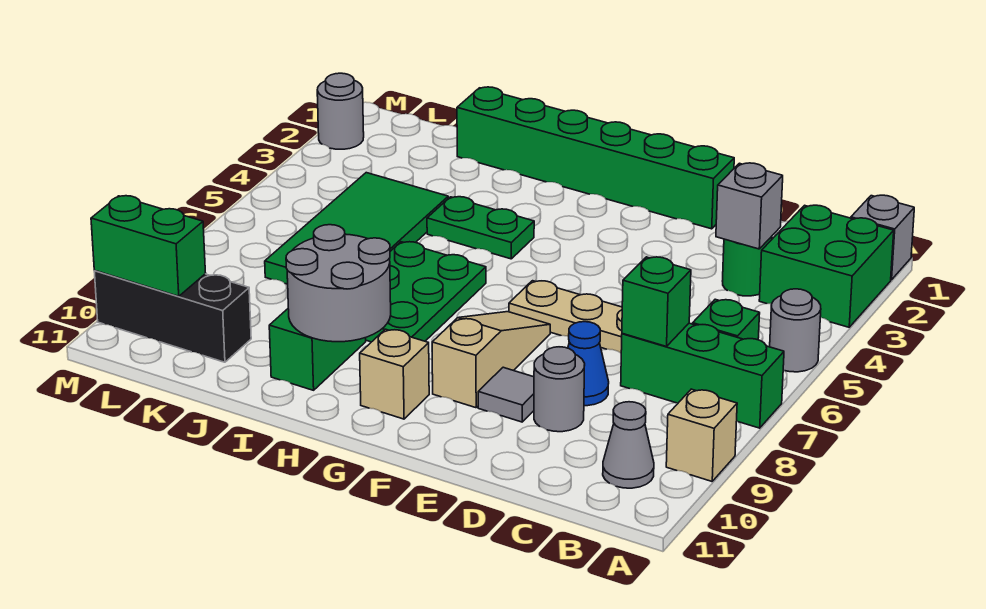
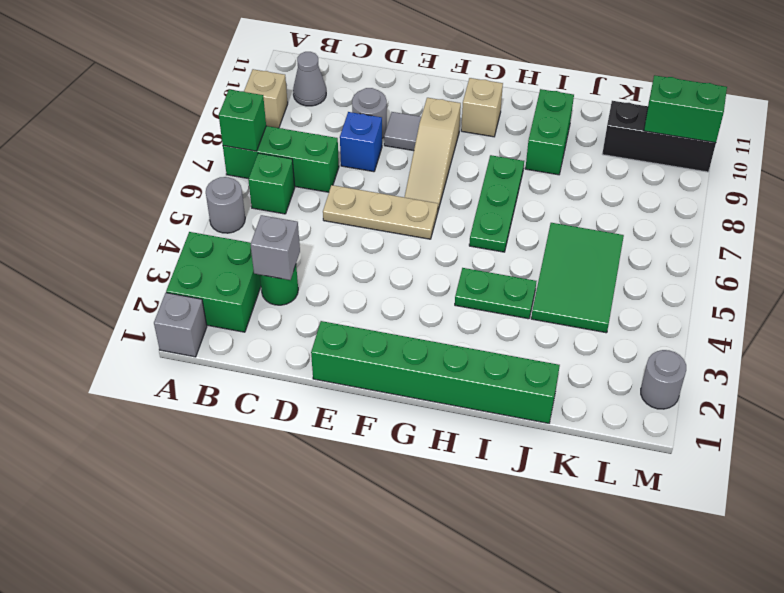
green brick C7 level 2 -> green brick A7 level 2
blue cone D8 level 1 -> blue brick D8 level 1
green plate H6:I8 level 1 -> green plate H6:H8 level 1
grey round brick H9:I10 level 2 -> none
green tile J4:K7 level 1 -> green tile J4:K6 level 1

